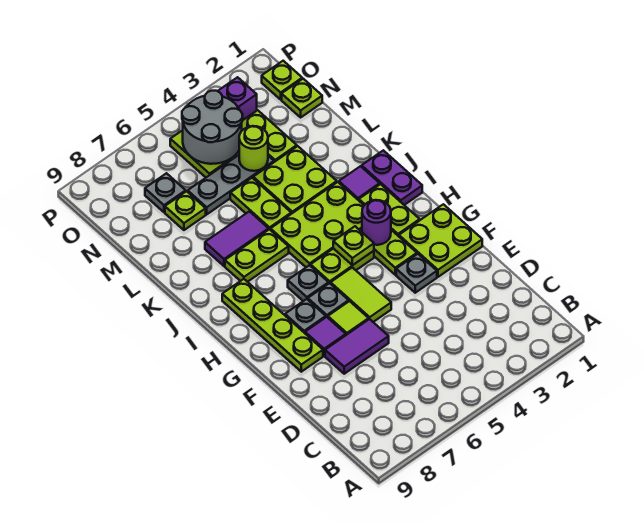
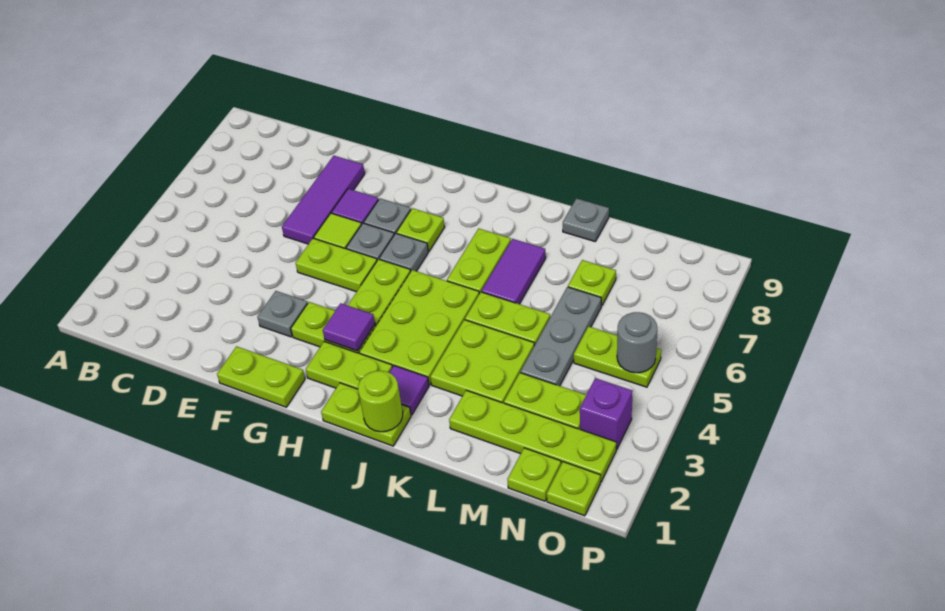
purple tile E6:E7 level 1 -> purple tile E6:E8 level 1
lime plate F1:G2 level 1 -> lime plate F1:G1 level 1
lime tile F5:G5 level 1 -> lime plate F5:G5 level 1
lime plate F8:I8 level 1 -> lime plate L2:O2 level 1
purple round brick H3 level 2 -> purple tile H3 level 2
lime plate H4 level 2 -> lime plate H7 level 1
purple plate I1:J1 level 1 -> lime plate I1:J1 level 1
lime round brick M4 level 2 -> lime round brick J1 level 2
grey round brick N4:O5 level 2 -> grey round brick O5 level 2
grey plate N7 level 1 -> grey plate L9 level 1

